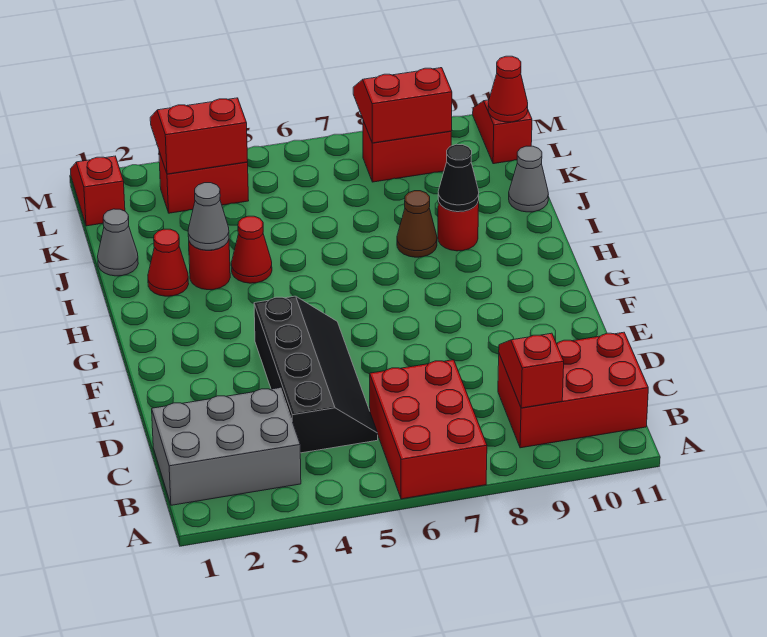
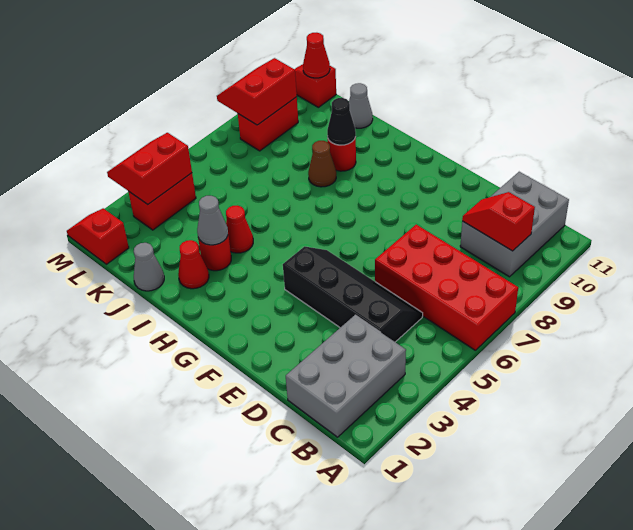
red brick A6:C7 level 1 -> red brick A6:D7 level 1
red brick B9:C11 level 1 -> grey brick B9:C11 level 1

